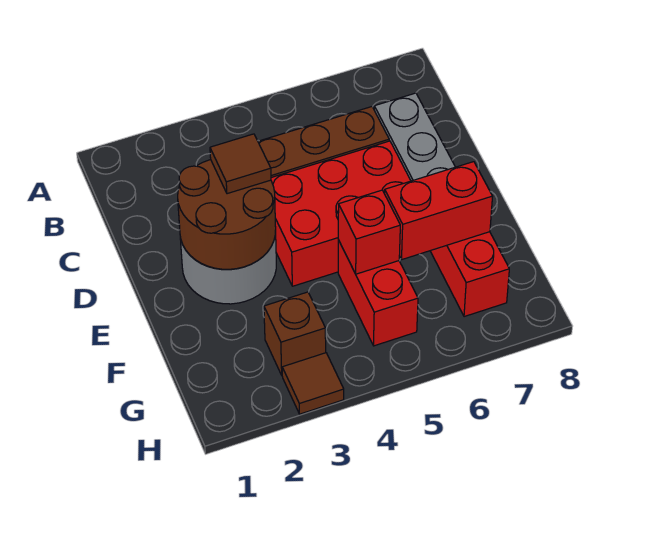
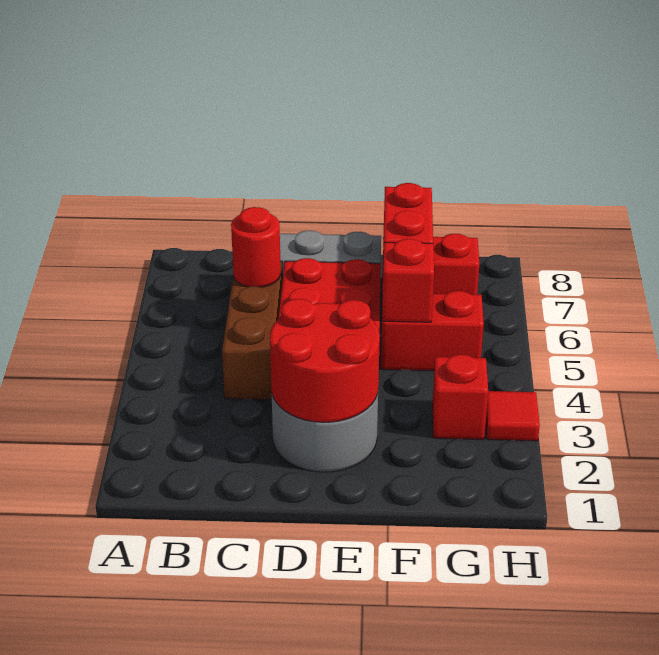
none -> red round brick C6 level 2
brown round brick D2:E3 level 2 -> red round brick D2:E3 level 2
brown tile D3 level 3 -> none
brown brick G3 level 1 -> red brick G3 level 1
brown tile H3 level 1 -> red tile H3 level 1

